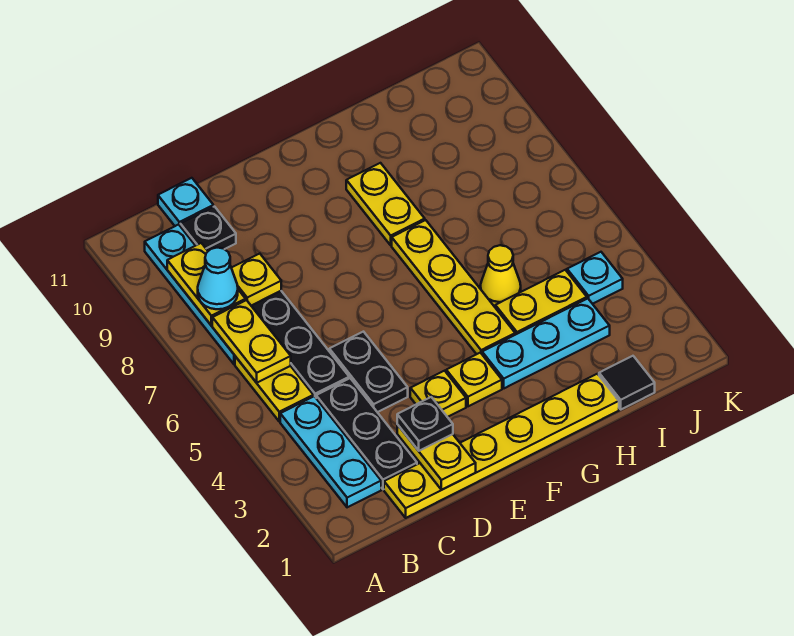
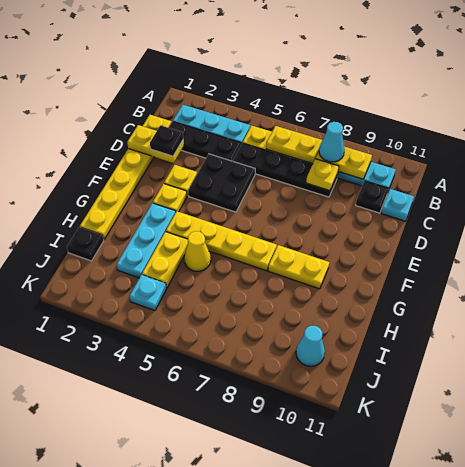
black plate D4:D5 level 1 -> black plate D4:E5 level 1
black tile I1 level 1 -> black plate I1 level 1
none -> cyan cone J10 level 1

